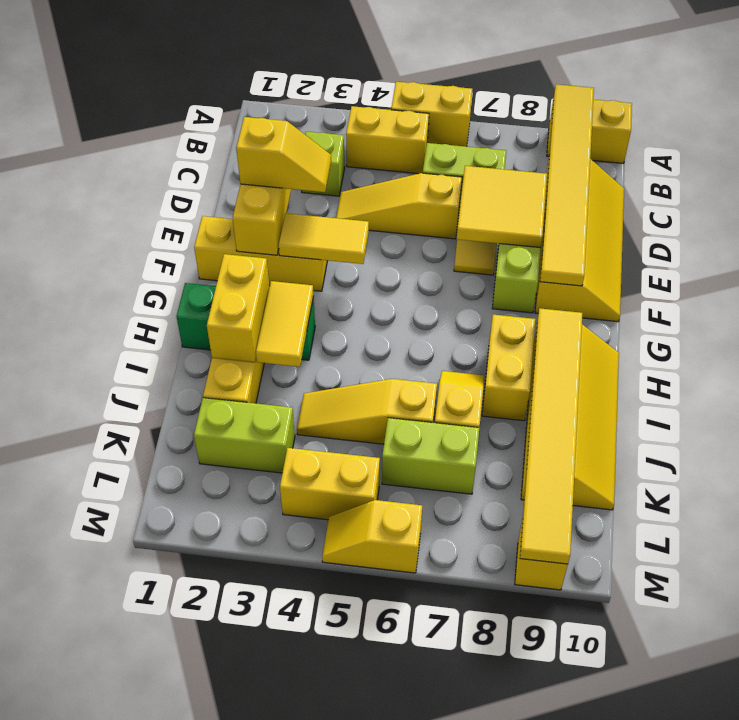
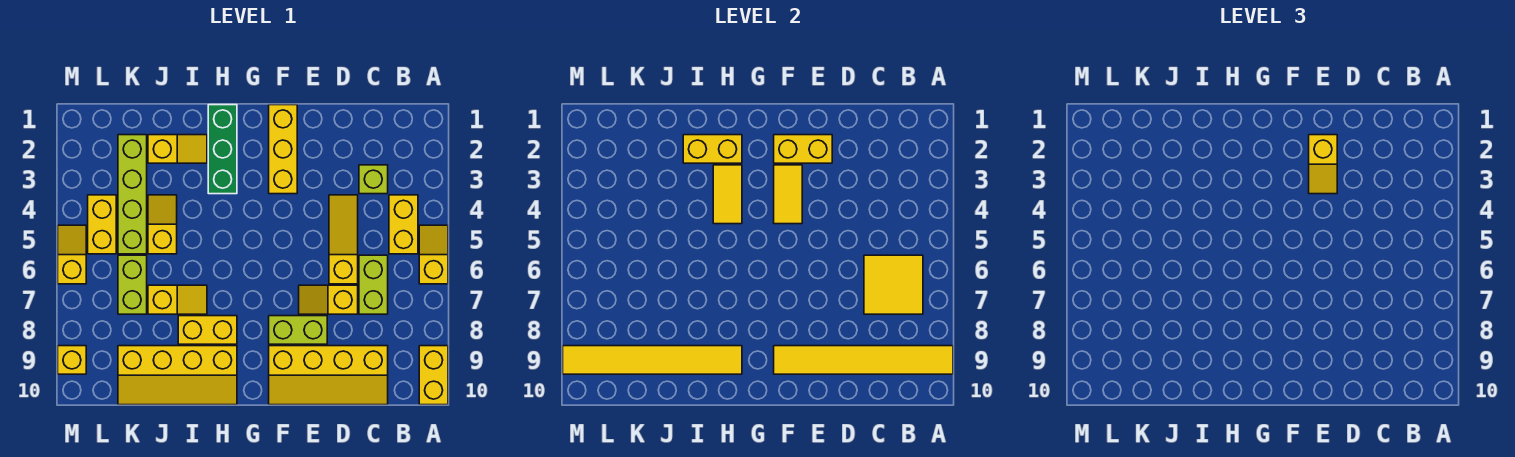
yellow brick A5:A6 level 1 -> yellow slope A5:A6 level 1 top 6
yellow tile D7:E8 level 2 -> yellow tile B6:C7 level 2
yellow tile H3:I3 level 2 -> yellow tile H3:H4 level 2
yellow slope J4:J6 level 1 top 6 -> yellow slope J4:J5 level 1 top 5
lime brick K2:K3 level 1 -> lime brick K2:K5 level 1

